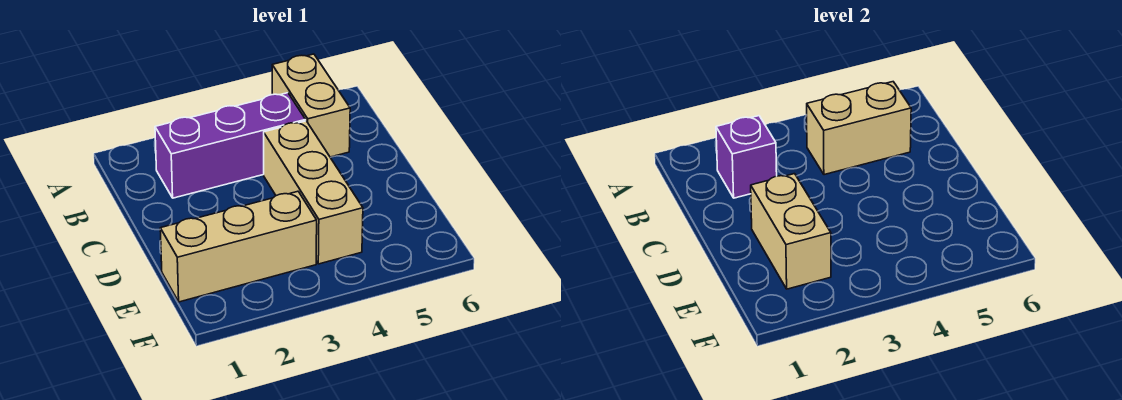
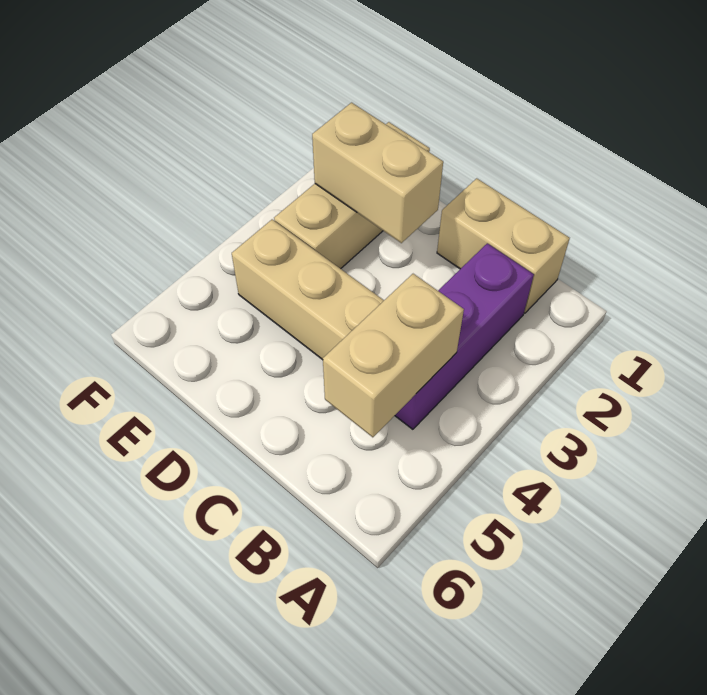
tan brick A5:B5 level 1 -> tan brick B1:C1 level 1
purple brick B2 level 2 -> none

